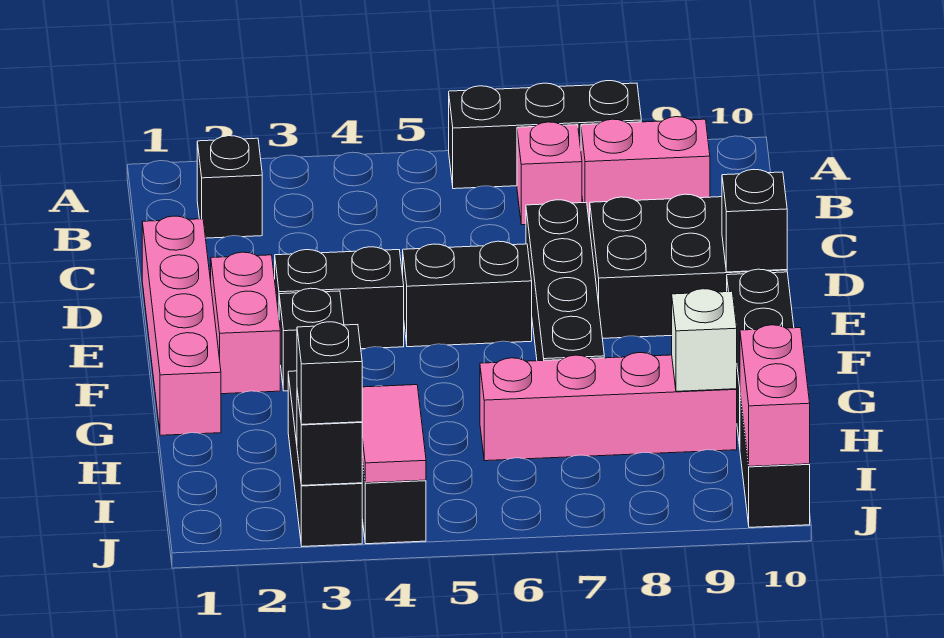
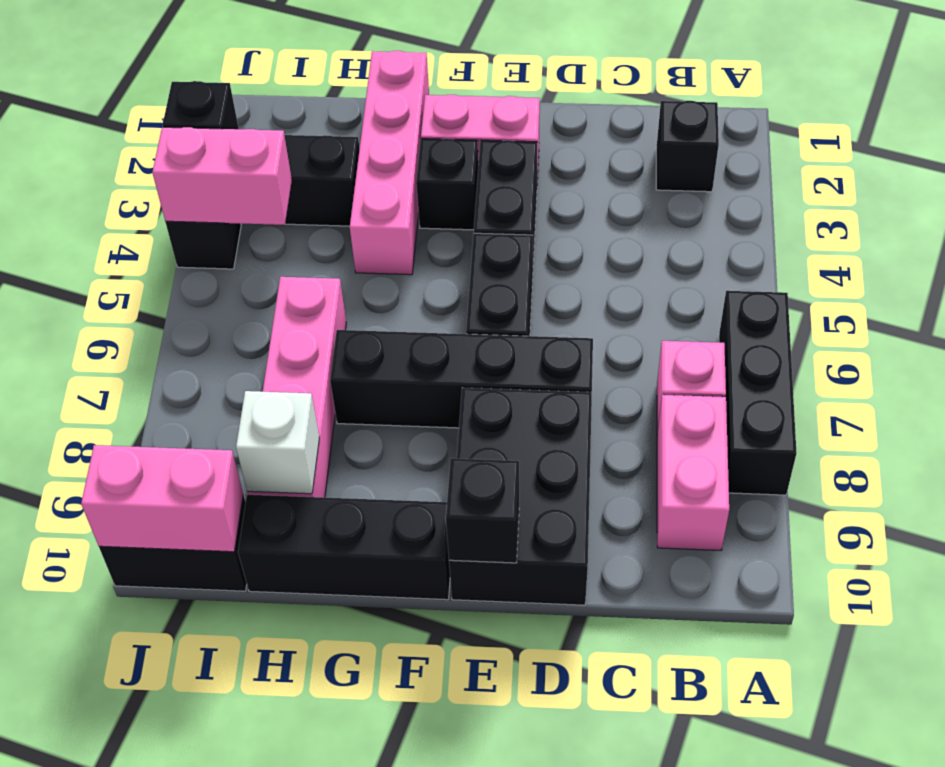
pink brick D1:G1 level 1 -> pink brick G1:G4 level 1
pink tile I4:J4 level 2 -> pink brick I4:J4 level 2
black brick J3 level 3 -> none

